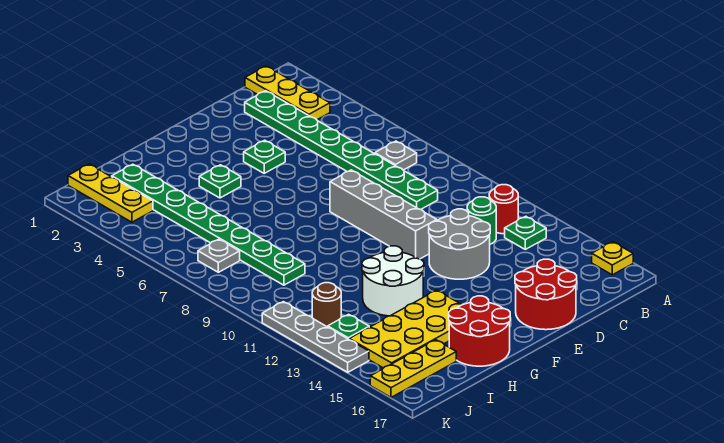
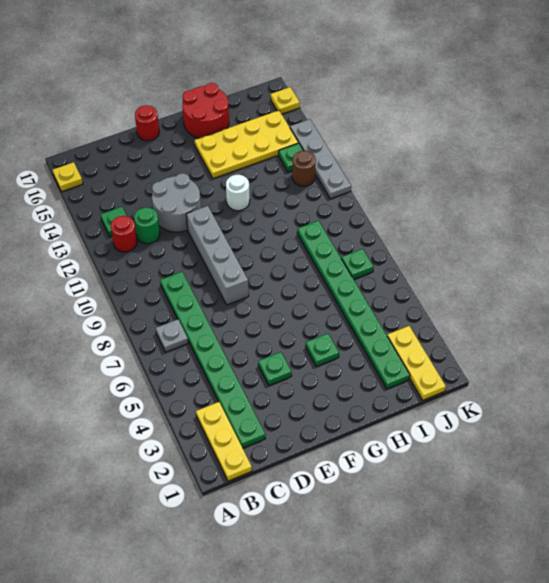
red round brick D16:E17 level 1 -> red round brick E17 level 1
white round brick G12:H13 level 1 -> white round brick G12 level 1
yellow plate I16:K16 level 1 -> yellow plate K16 level 1
grey plate J7 level 1 -> green plate J7 level 1

